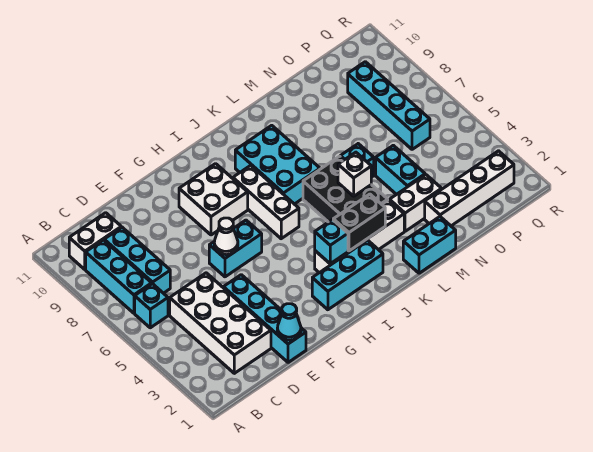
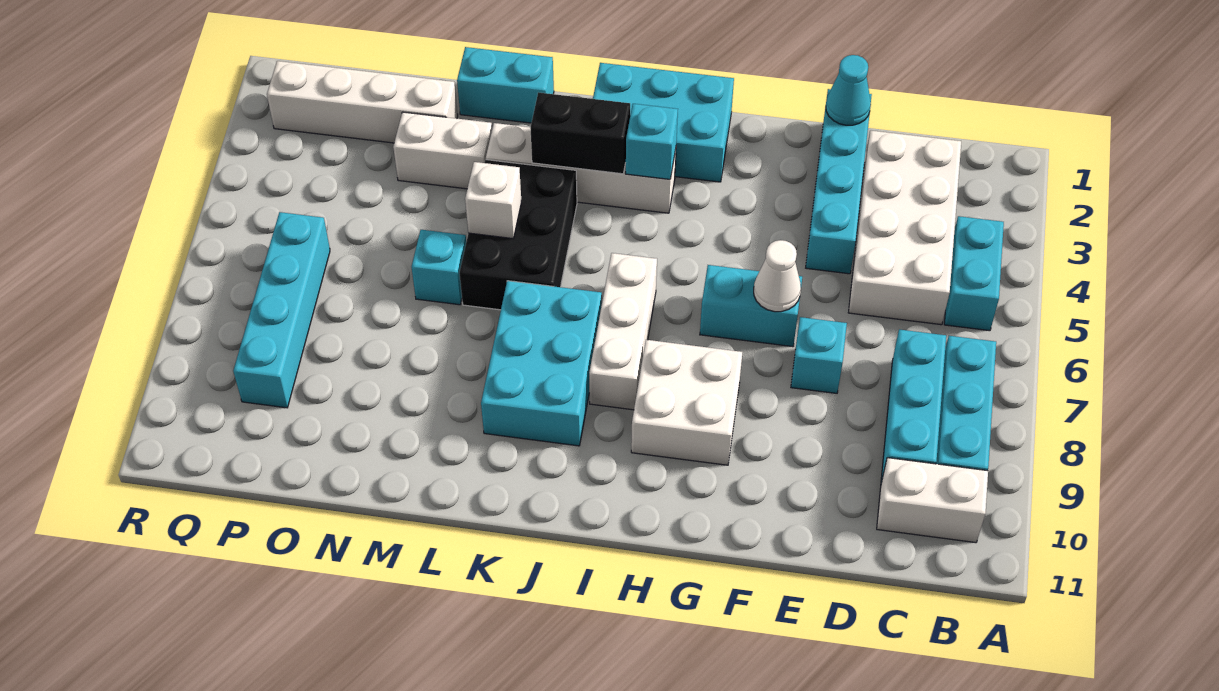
cyan brick B6 level 1 -> cyan brick E7 level 1
cyan brick H2:J2 level 1 -> cyan brick H1:J2 level 1
cyan brick N4:N5 level 1 -> cyan brick B4:B5 level 1

